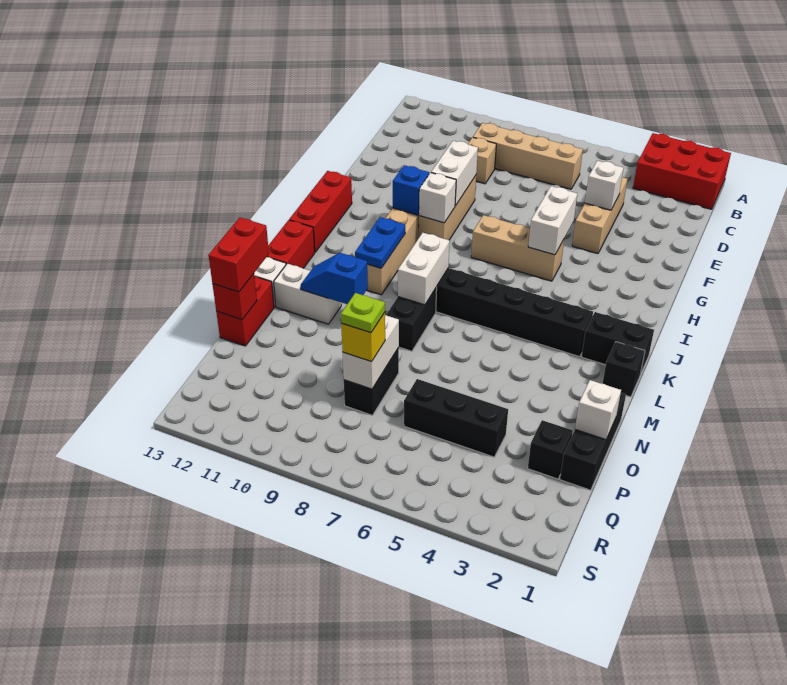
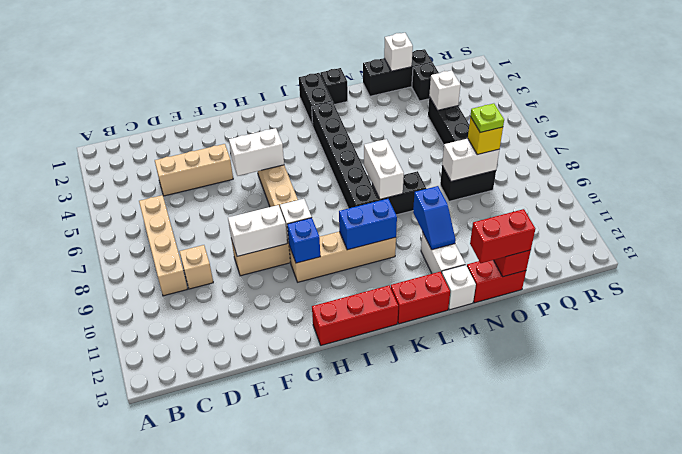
red brick A1:B3 level 1 -> none
white brick E4 level 2 -> white brick P4 level 2
blue plate J10:K10 level 2 -> blue brick J10:K10 level 2
white brick K8:L8 level 2 -> white brick L7:L8 level 2

